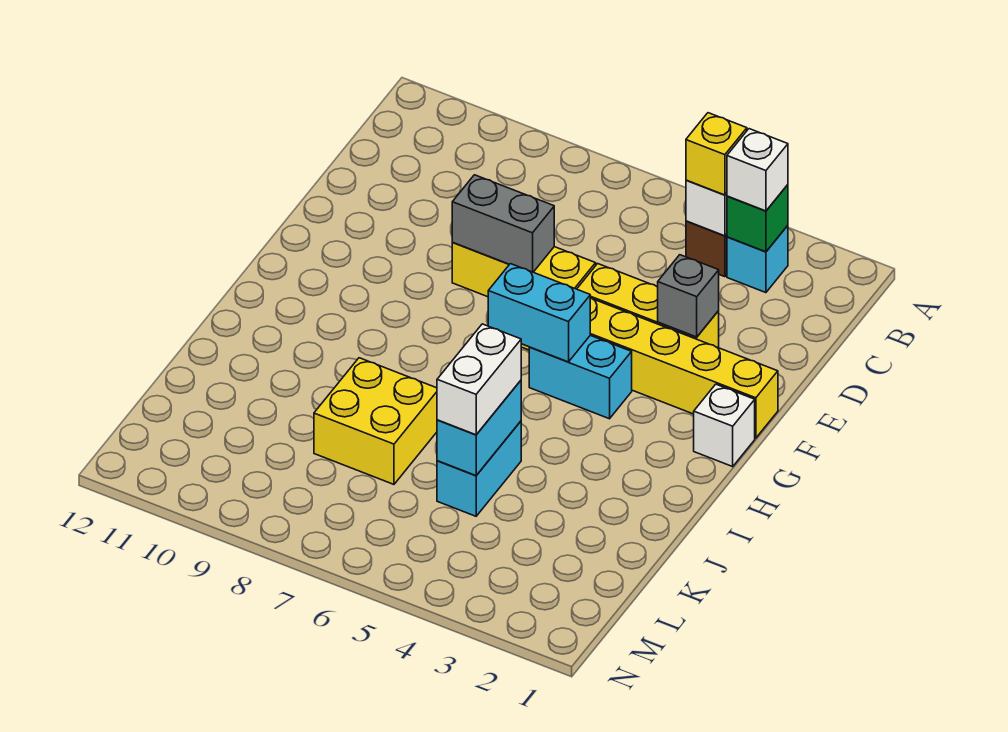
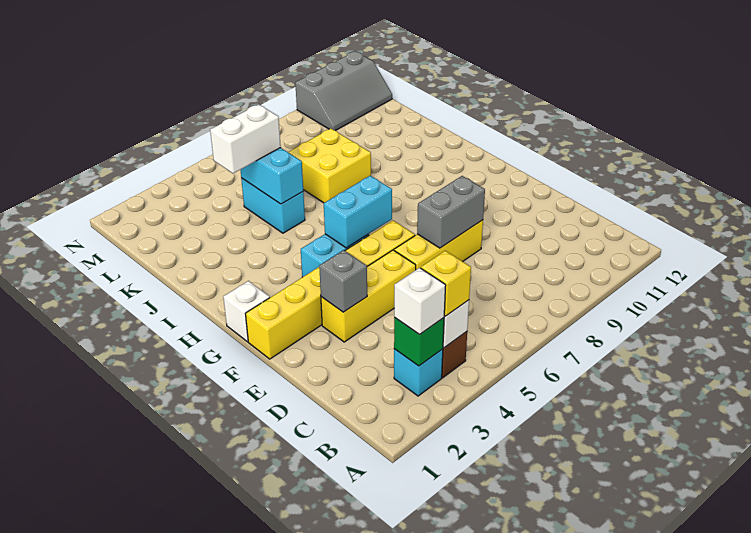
white brick J5:K5 level 3 -> white brick K4:K5 level 3
none -> grey slope M10:N12 level 1 top N

